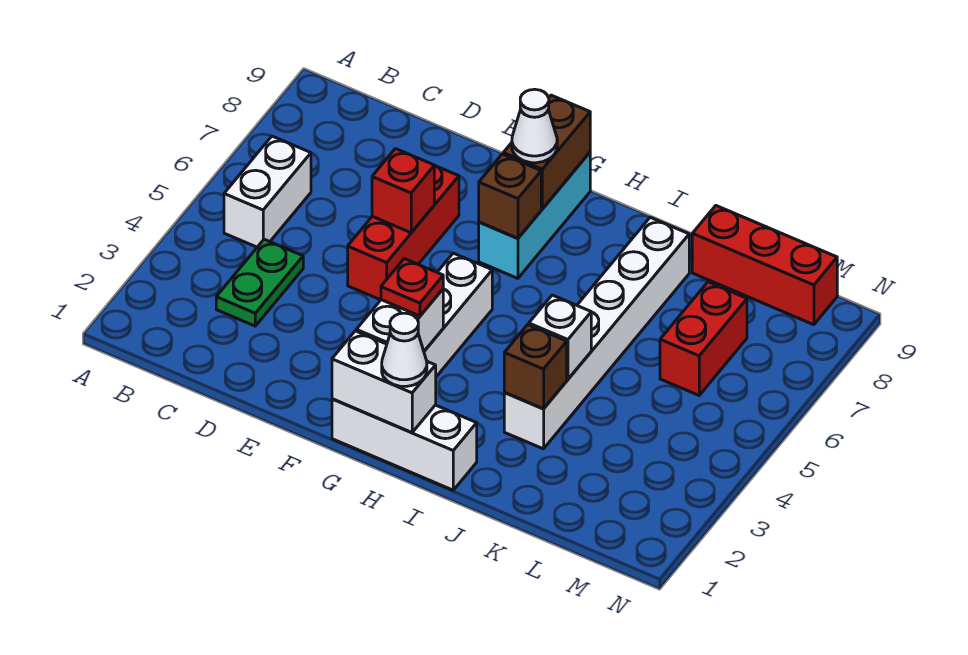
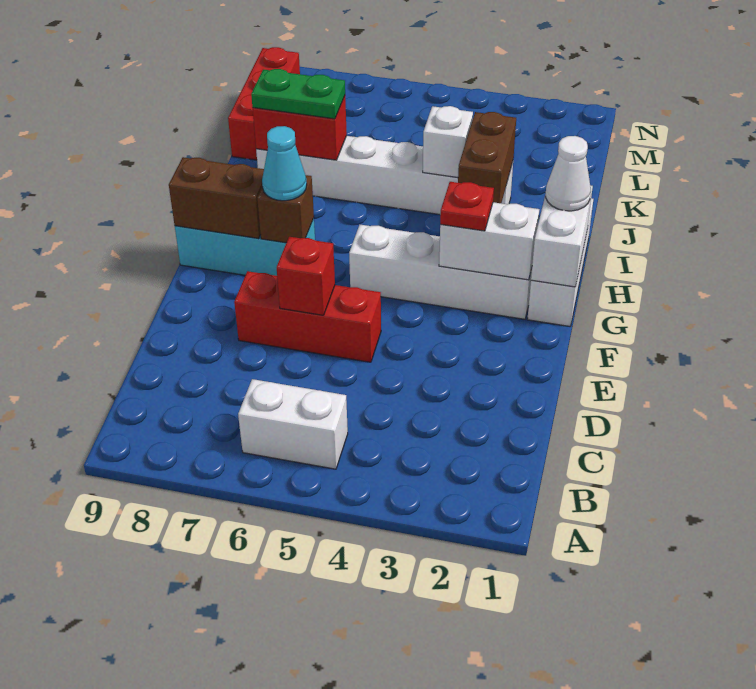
green plate C3:C4 level 1 -> green plate J7:J8 level 3
none -> cyan cone G7 level 3
white cone G8 level 3 -> none
brown brick J3 level 2 -> brown brick I3:J3 level 2
red brick L6:L7 level 1 -> red brick J7:J8 level 2

